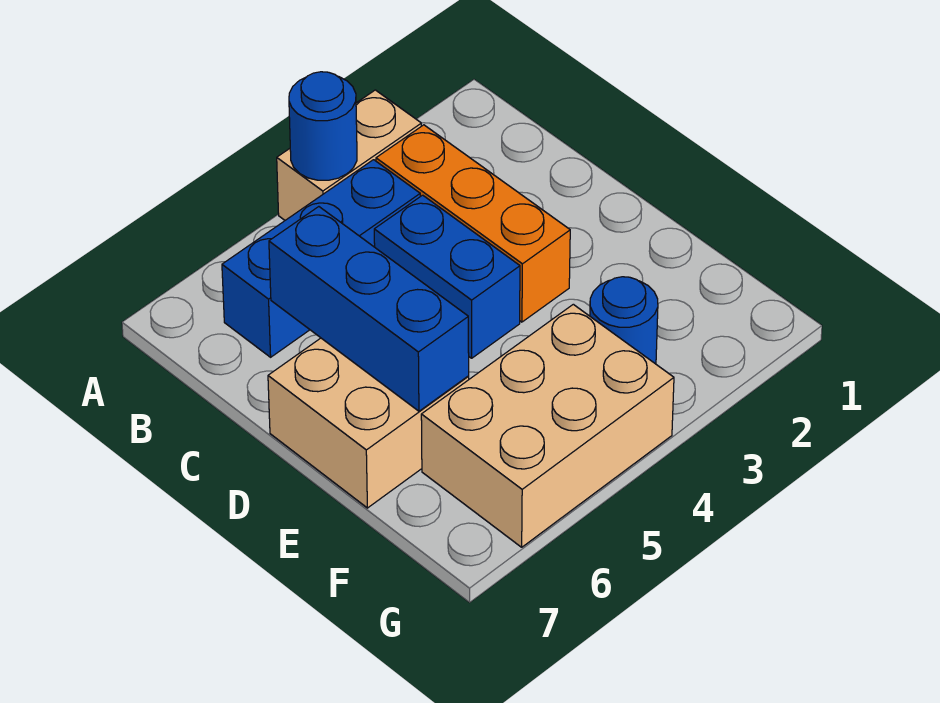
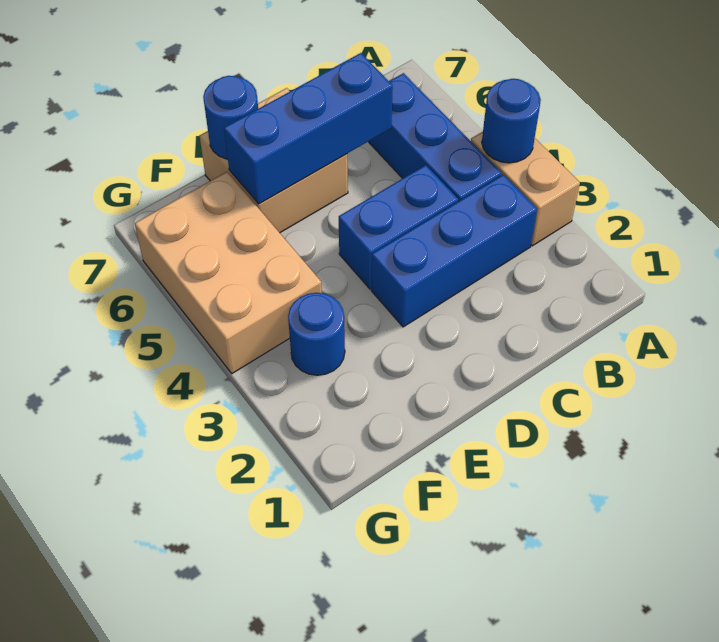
orange brick B3:D3 level 1 -> blue brick B3:D3 level 1
none -> blue round brick E7 level 2

